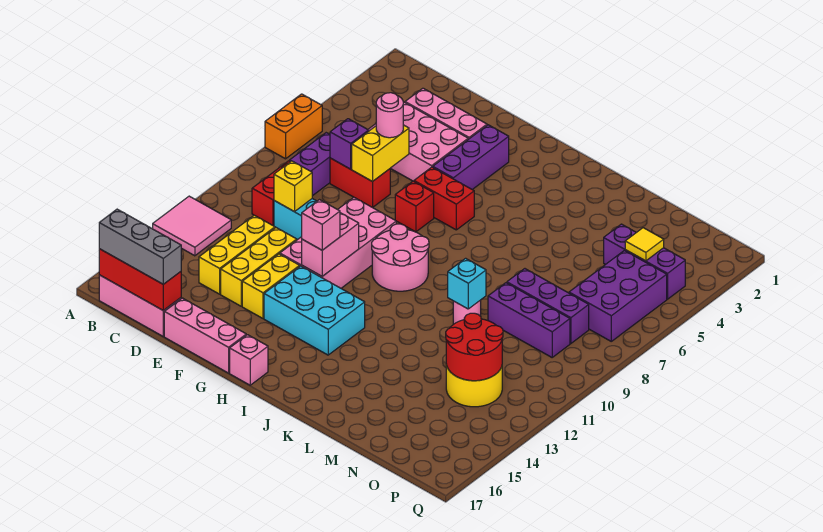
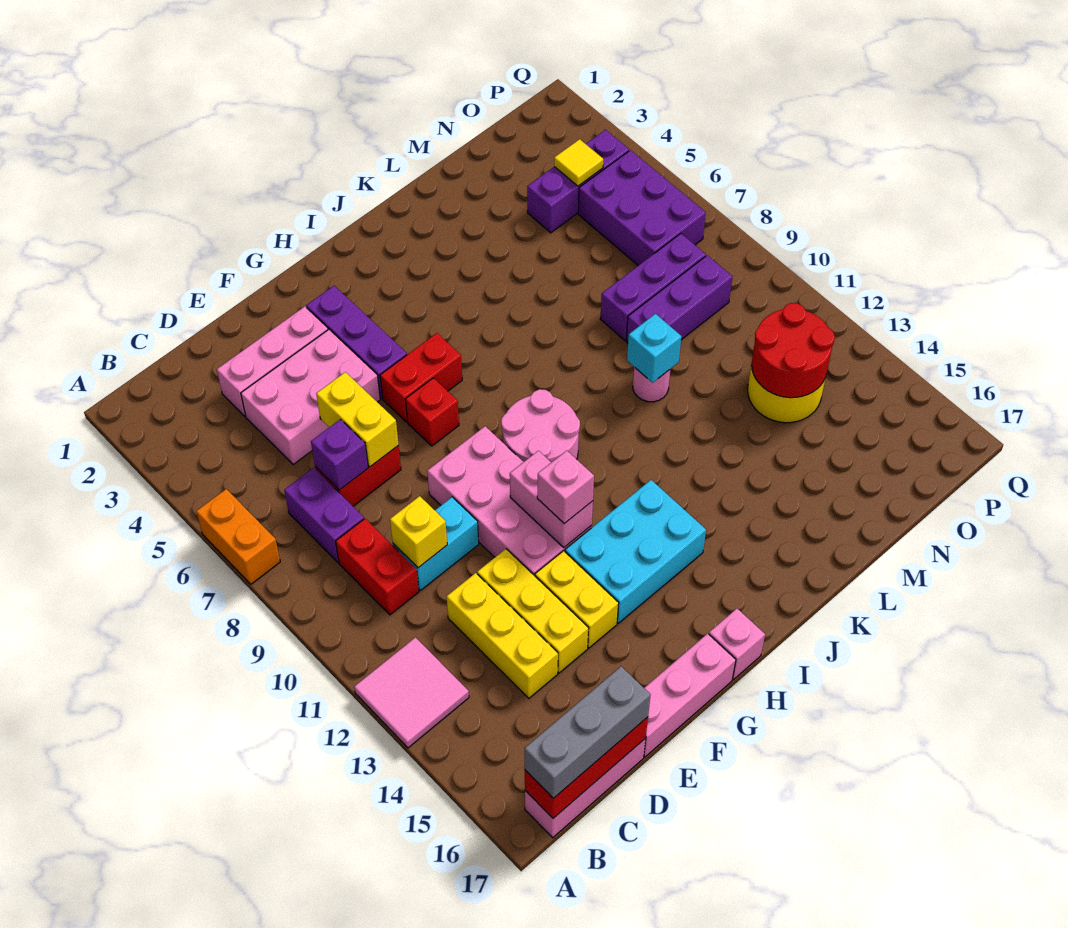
pink round brick E6 level 3 -> none

